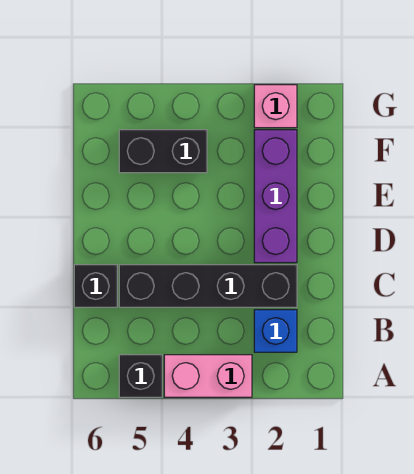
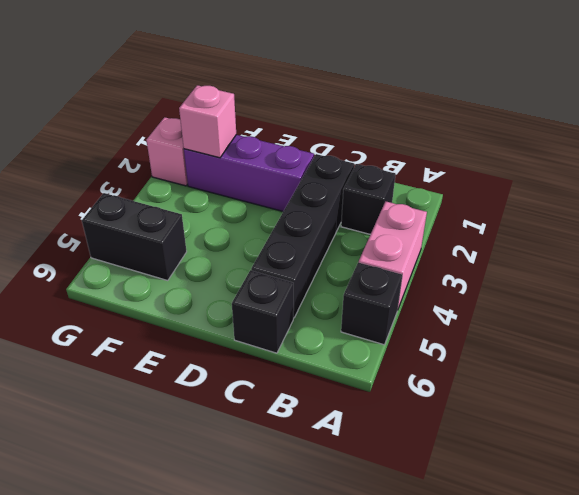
blue brick B2 level 1 -> black brick B2 level 1
none -> pink brick F2 level 2
black brick F4:F5 level 1 -> black brick F5:G5 level 1

